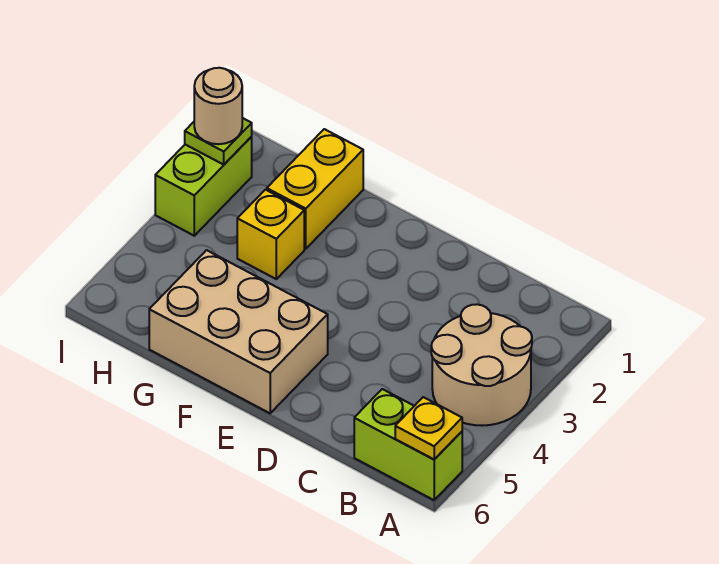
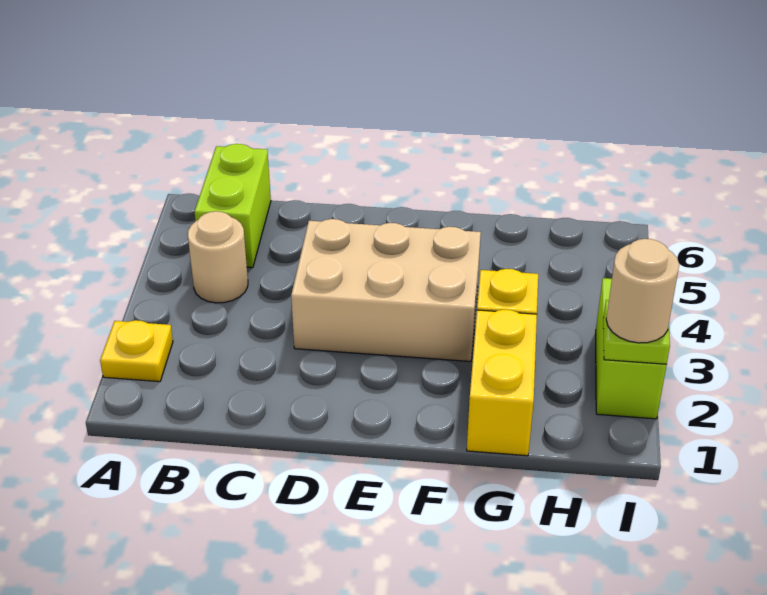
tan round brick A3:B4 level 1 -> tan round brick B4 level 1
lime brick A6:B6 level 1 -> lime brick B5:B6 level 1
yellow plate A6 level 2 -> yellow plate A2 level 1
tan brick E5:G6 level 1 -> tan brick D3:F4 level 1

